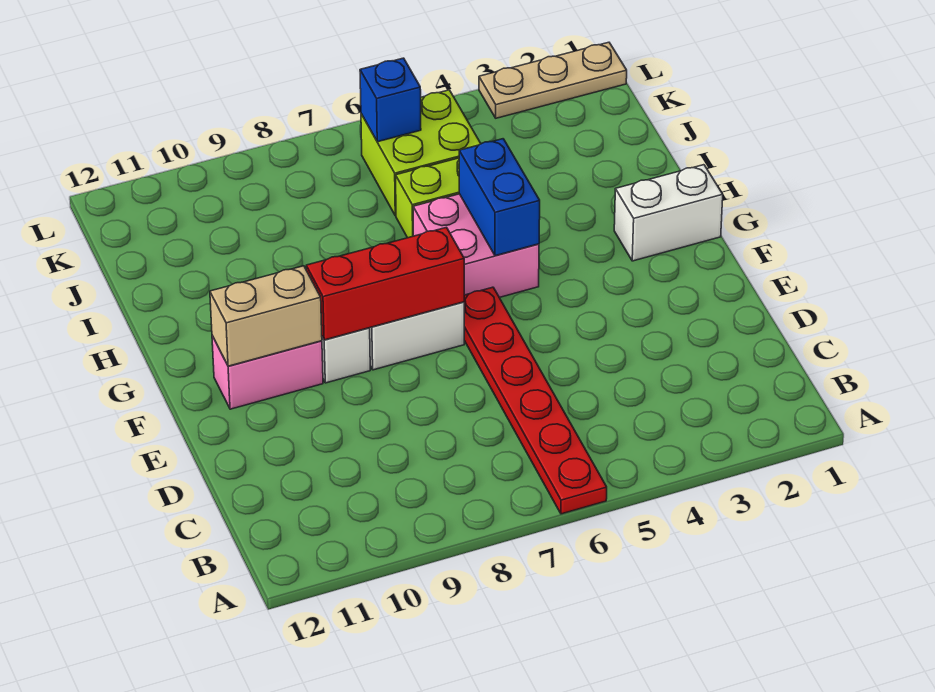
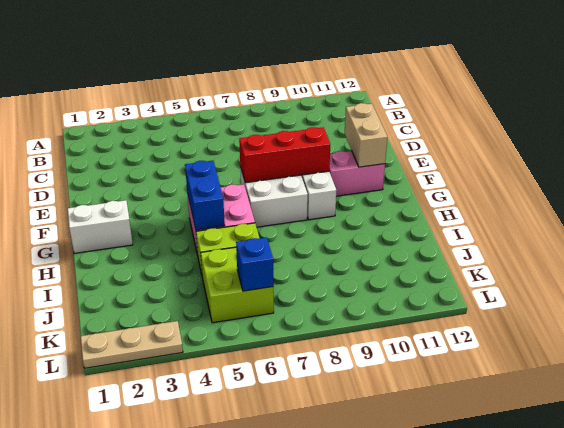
red plate A6:F6 level 1 -> none
tan brick F10:F11 level 2 -> tan brick E11:F11 level 2

